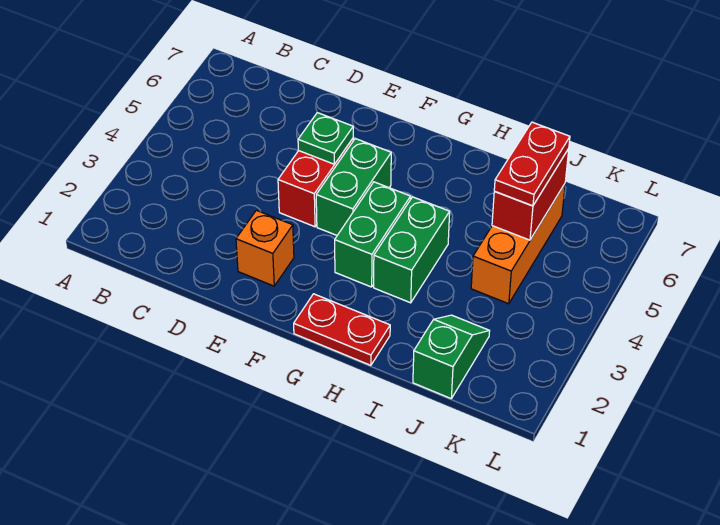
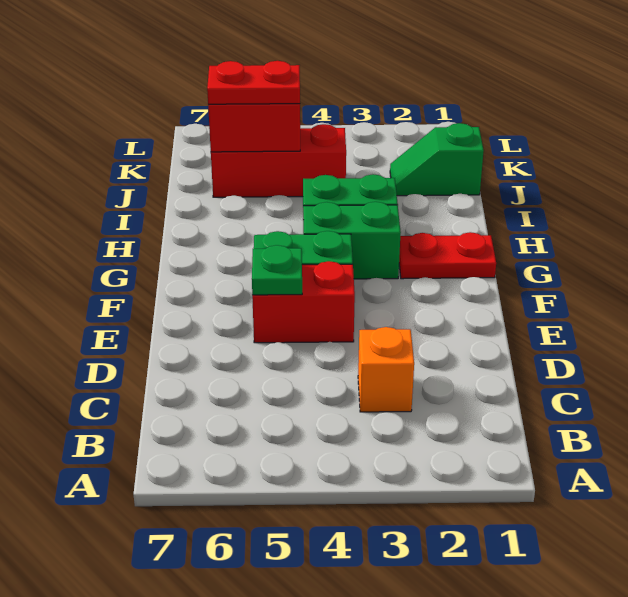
orange brick E2 level 1 -> orange brick C3 level 1
red plate G1:H1 level 1 -> red plate G1:G2 level 1
orange brick J4:J6 level 1 -> red brick J4:J6 level 1

